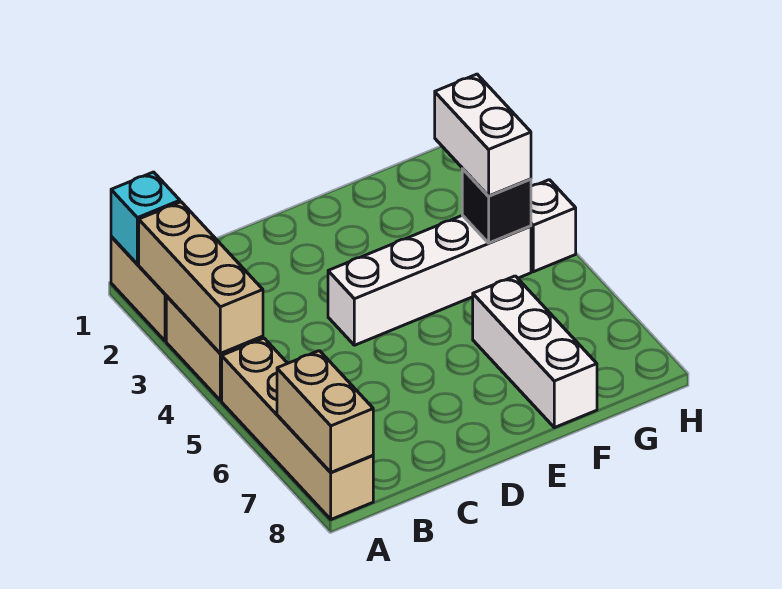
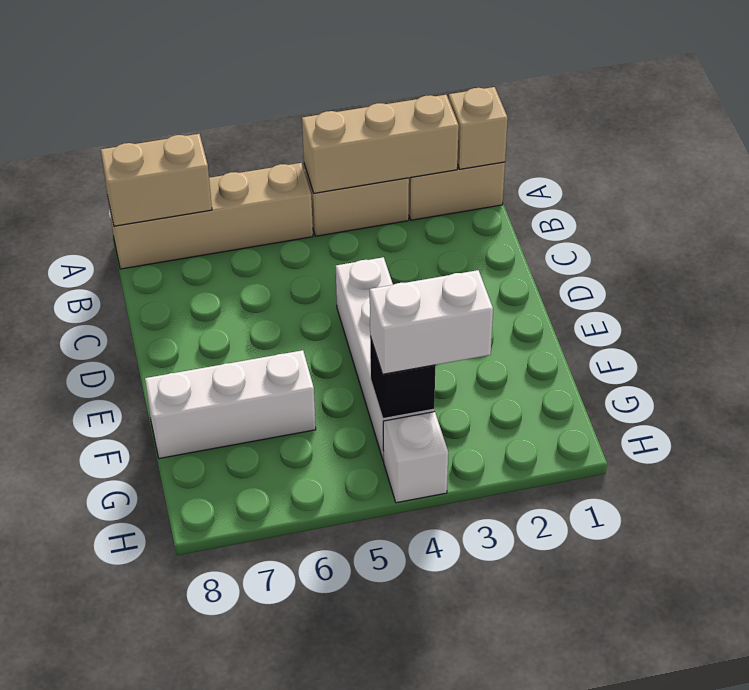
cyan brick A1 level 2 -> tan brick A1 level 2

